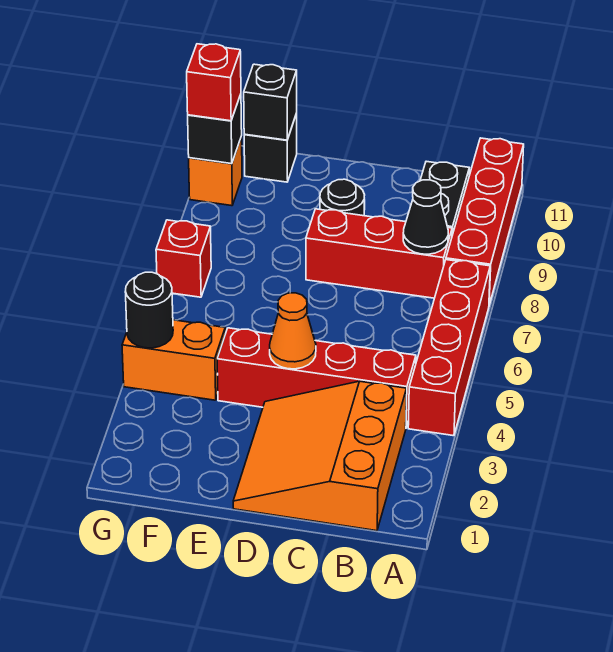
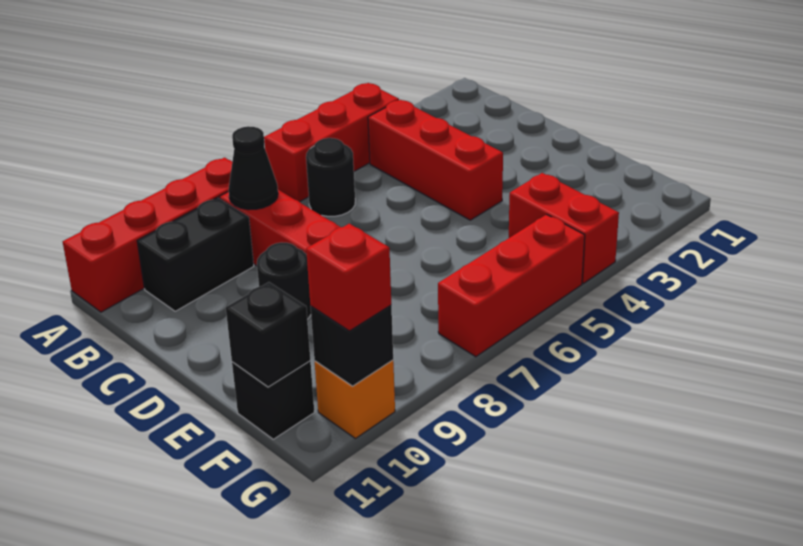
red brick A4:A7 level 1 -> red brick A4:A6 level 1
orange slope B1:D3 level 1 top B -> none
red brick B4:E4 level 1 -> red brick B4:D4 level 1
orange cone D4 level 2 -> none
orange brick F4:G4 level 1 -> red brick F4:G4 level 1
black round brick G4 level 2 -> black round brick B6 level 1
red brick G7 level 1 -> red brick G5:G7 level 1

